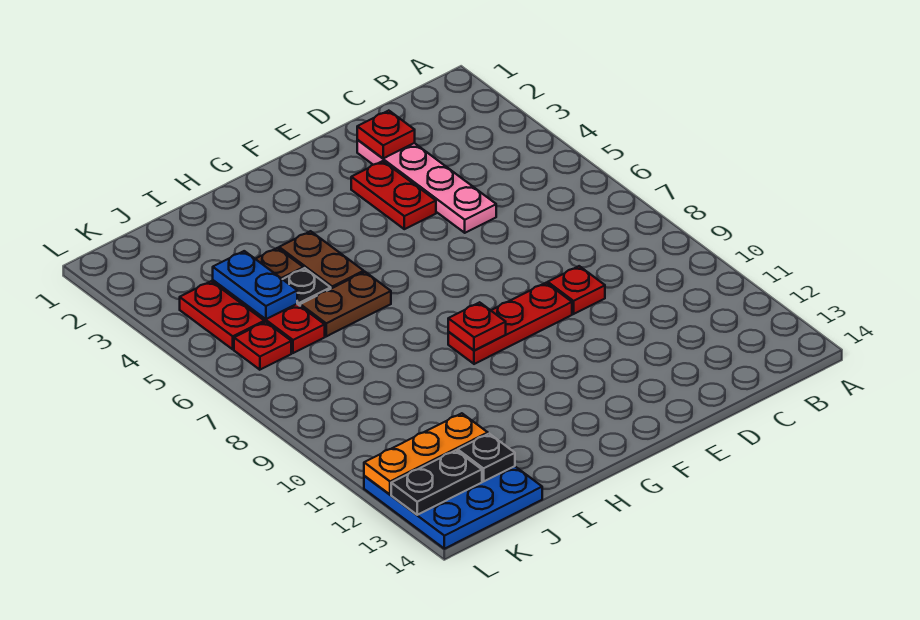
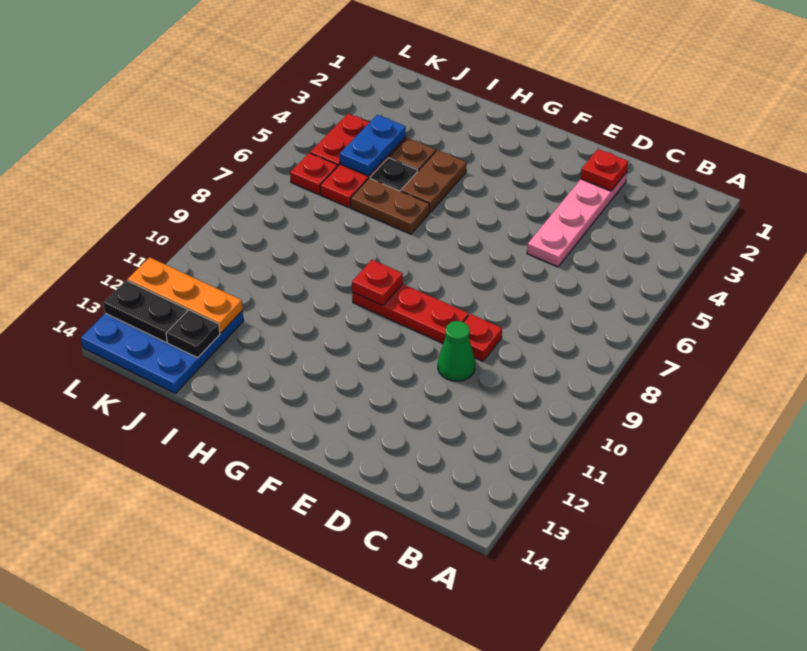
none -> green cone D10 level 1
red plate E3:E4 level 1 -> none

